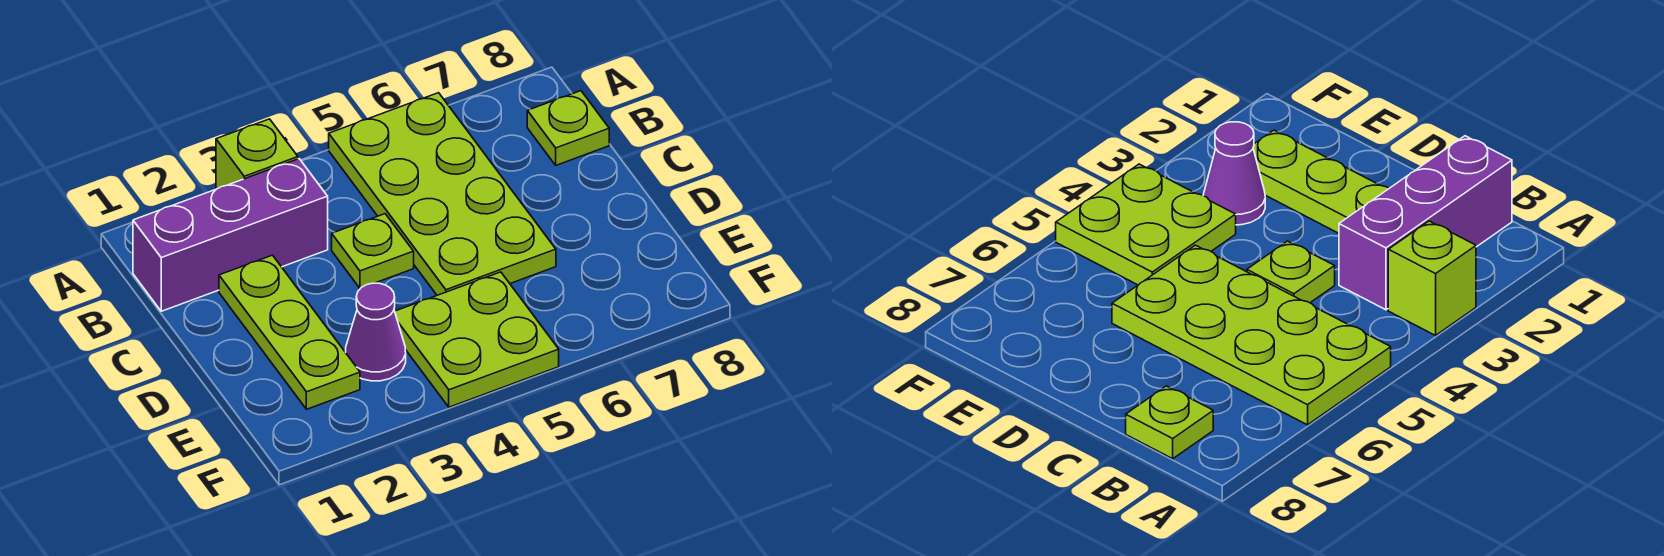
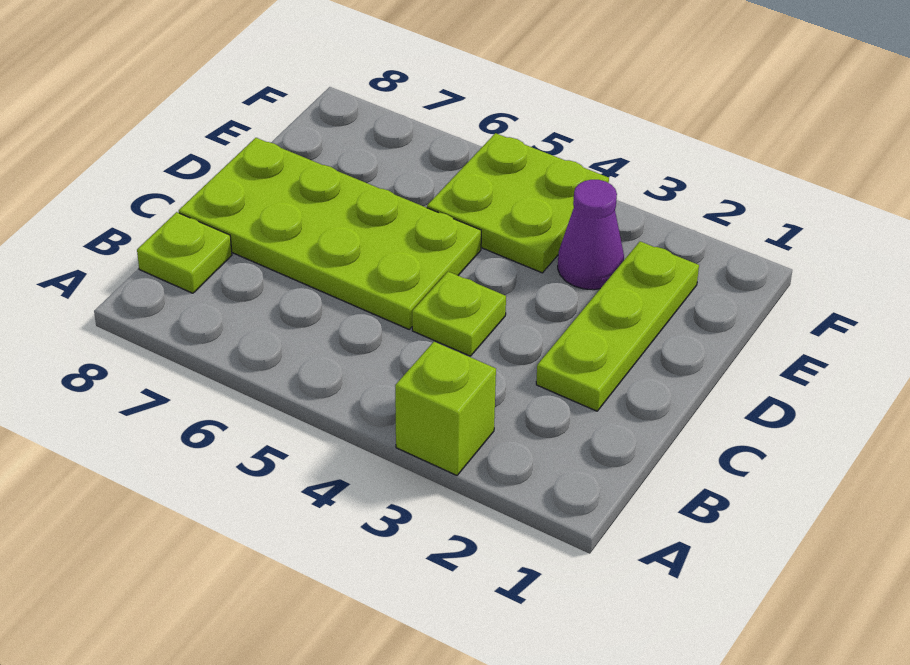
lime plate A5:D6 level 1 -> lime plate C5:D8 level 1
purple brick B1:B3 level 1 -> none

